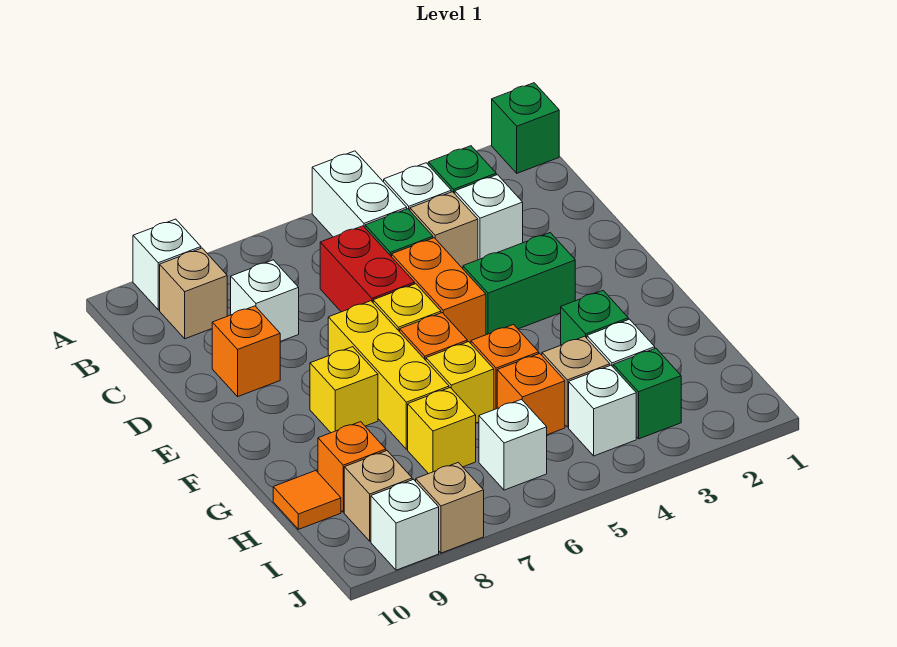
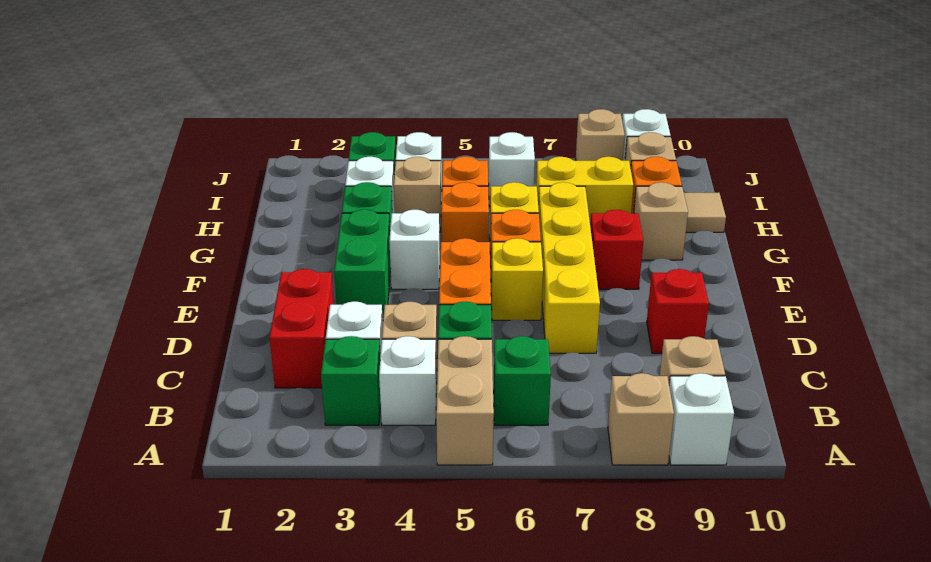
green brick A1 level 1 -> green brick B6 level 1
white brick A5:B5 level 1 -> tan brick A5:B5 level 1
none -> tan brick A8 level 1
red brick C6:D6 level 1 -> red brick C2:D2 level 1
white brick C8 level 1 -> white brick F4 level 1
orange brick D9 level 1 -> red brick D9 level 1
green brick E3:E4 level 1 -> green brick E3:F3 level 1
yellow brick E7:G7 level 1 -> yellow brick D7:G7 level 1
yellow brick F8 level 1 -> red brick F8 level 1
none -> tan brick G9 level 1
yellow brick H7 level 1 -> yellow brick H7:H8 level 1
orange tile H10 level 1 -> tan tile H10 level 1

